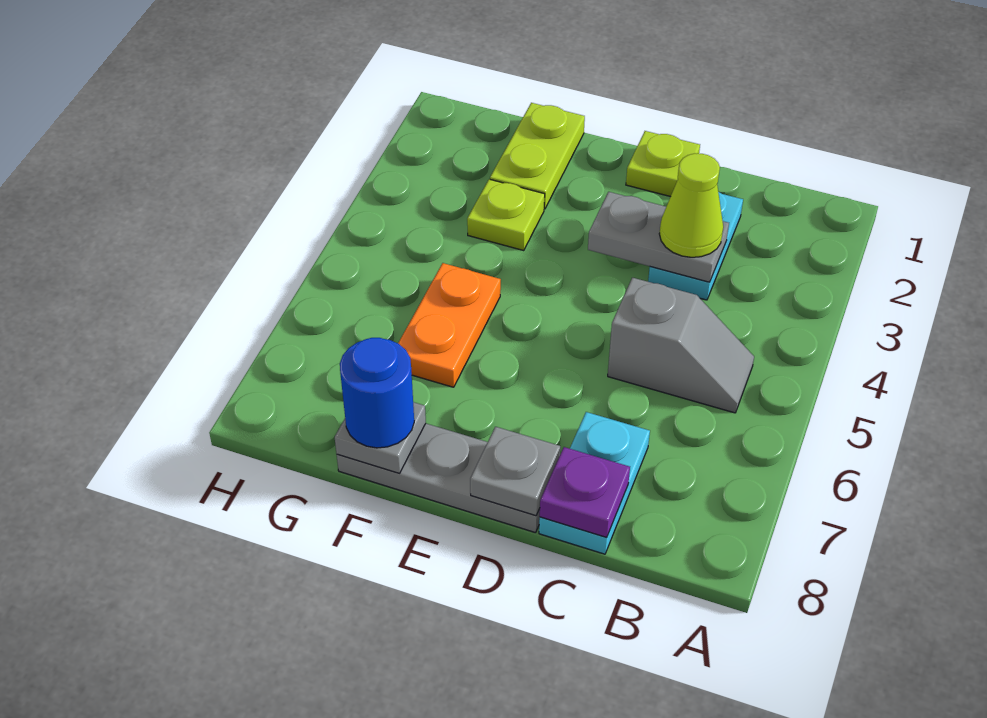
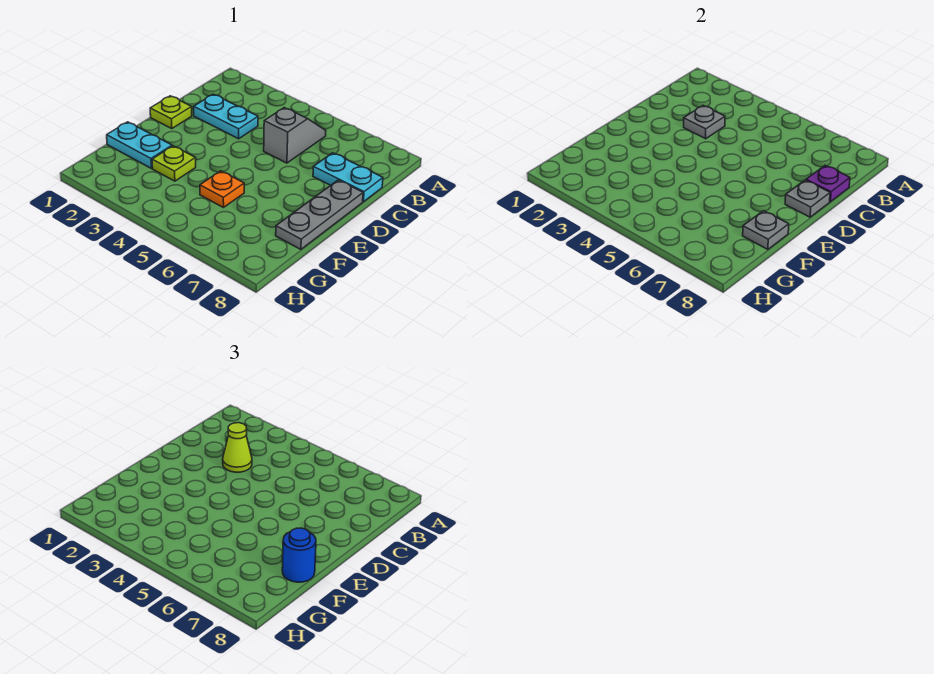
grey plate C3:D3 level 2 -> grey plate C3 level 2
lime plate F1:F2 level 1 -> cyan plate F1:F2 level 1
orange plate F5:F6 level 1 -> orange plate F5 level 1

